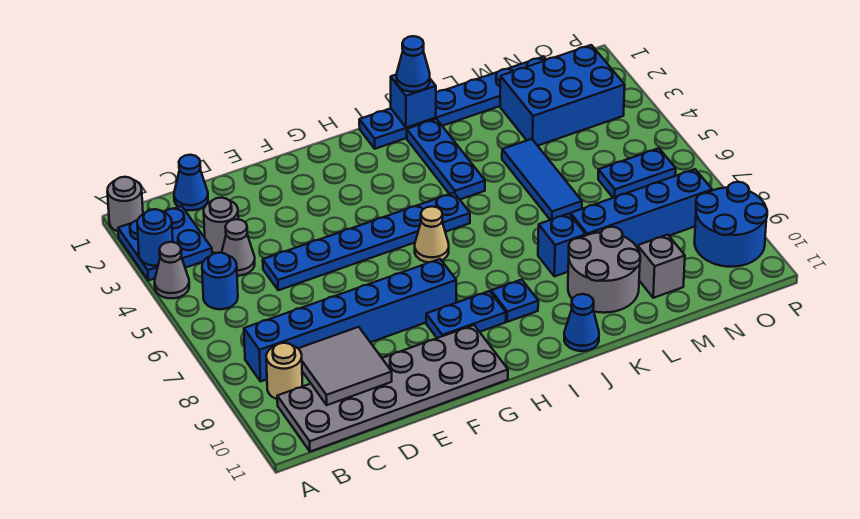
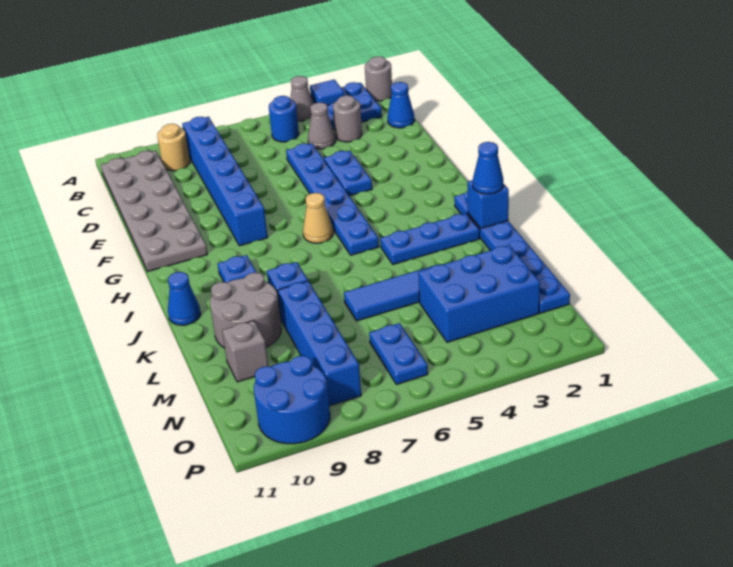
blue round brick A3 level 2 -> blue tile A3 level 2
grey tile C9:D10 level 2 -> none
blue plate G9:H9 level 1 -> blue plate E4:F4 level 1
blue brick M2:O3 level 1 -> blue brick M2:N4 level 1

